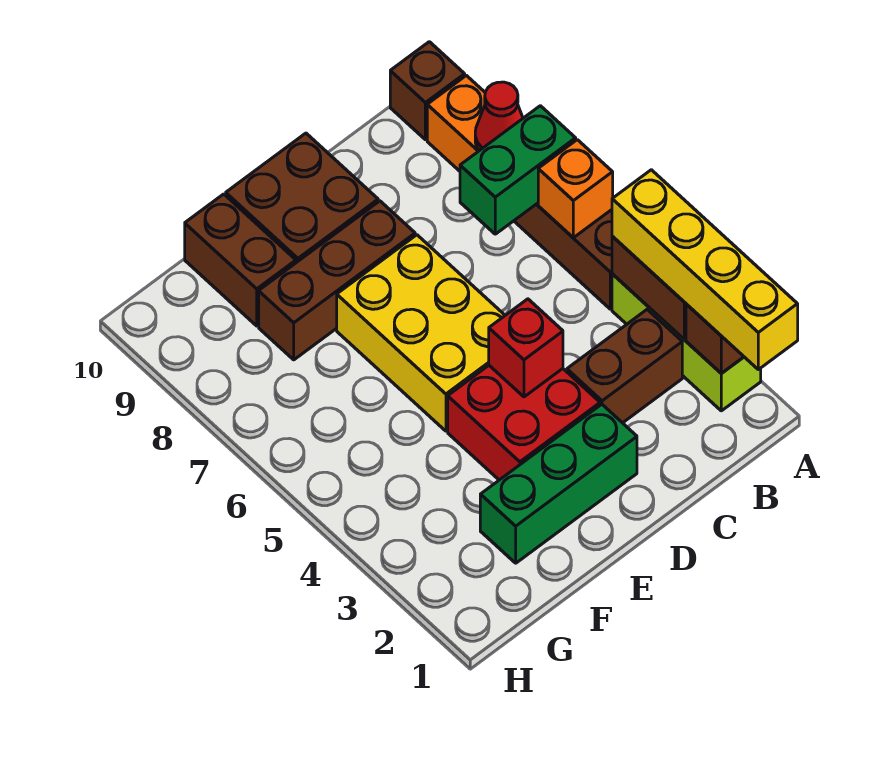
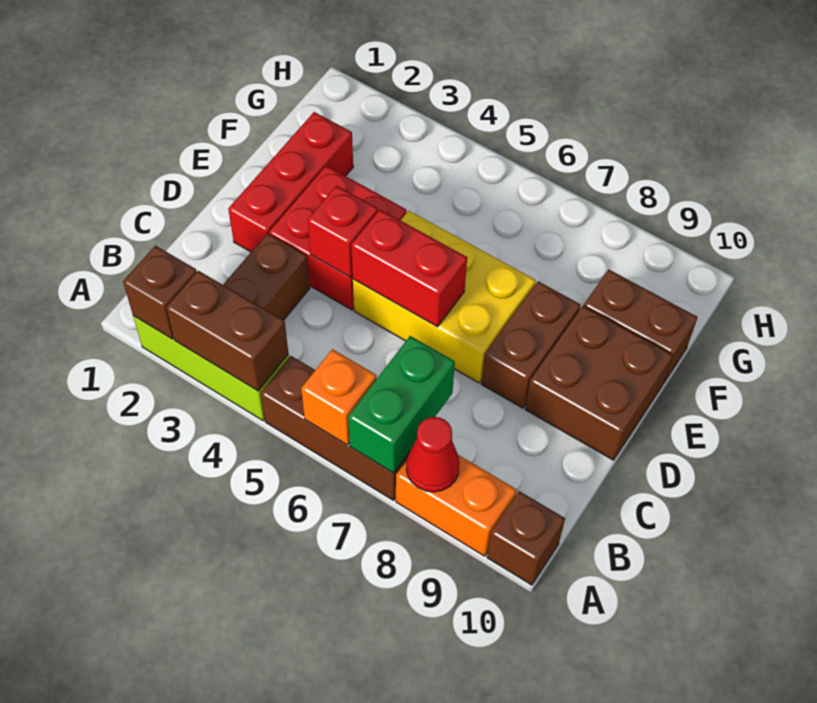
yellow brick A1:A4 level 3 -> none
green brick D2:F2 level 1 -> red brick D2:F2 level 1
none -> red brick D5:D6 level 2
brown brick D8:F8 level 1 -> brown brick D8:E8 level 1

